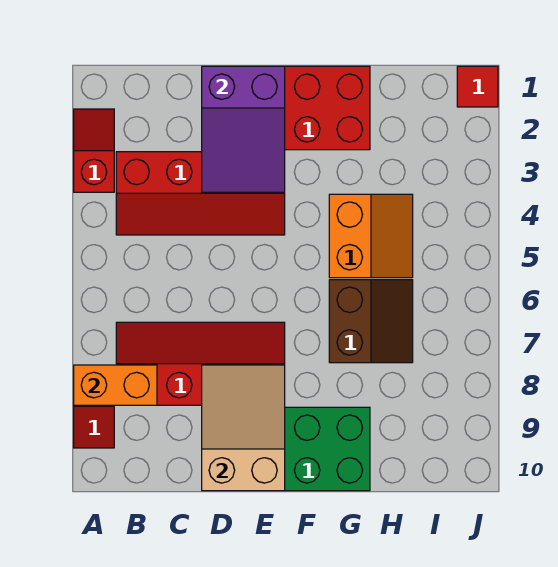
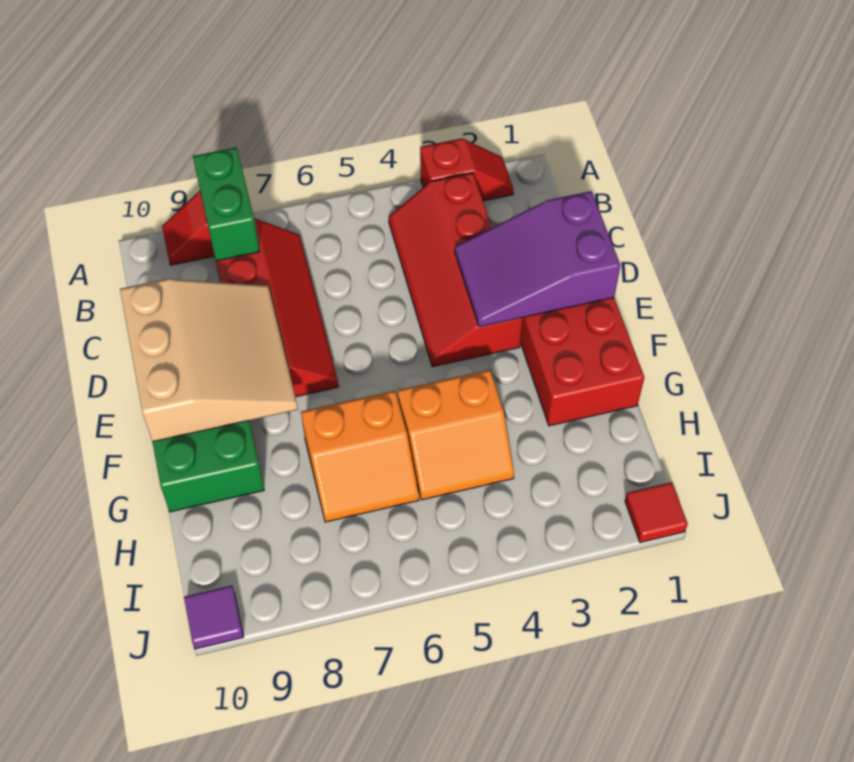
orange brick A8:B8 level 2 -> green brick A8:B8 level 2
tan slope D8:E10 level 2 top 10 -> tan slope D8:F10 level 2 top 10
brown slope G6:H7 level 1 top G -> orange slope G6:H7 level 1 top G
none -> purple tile J10 level 1

